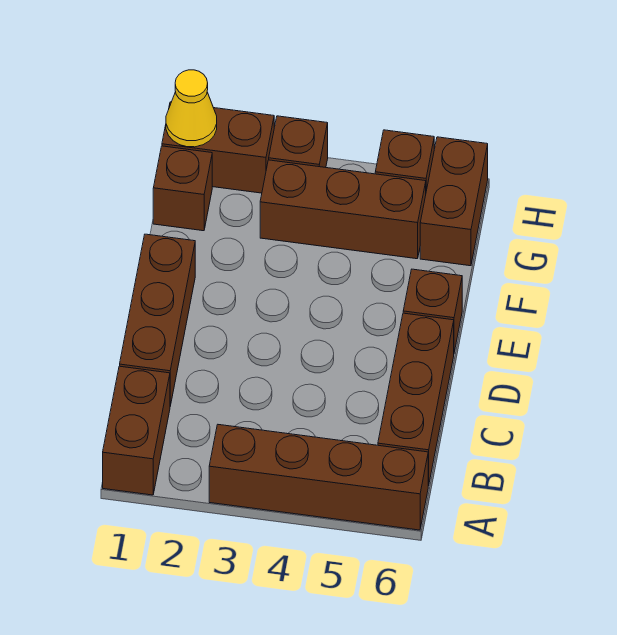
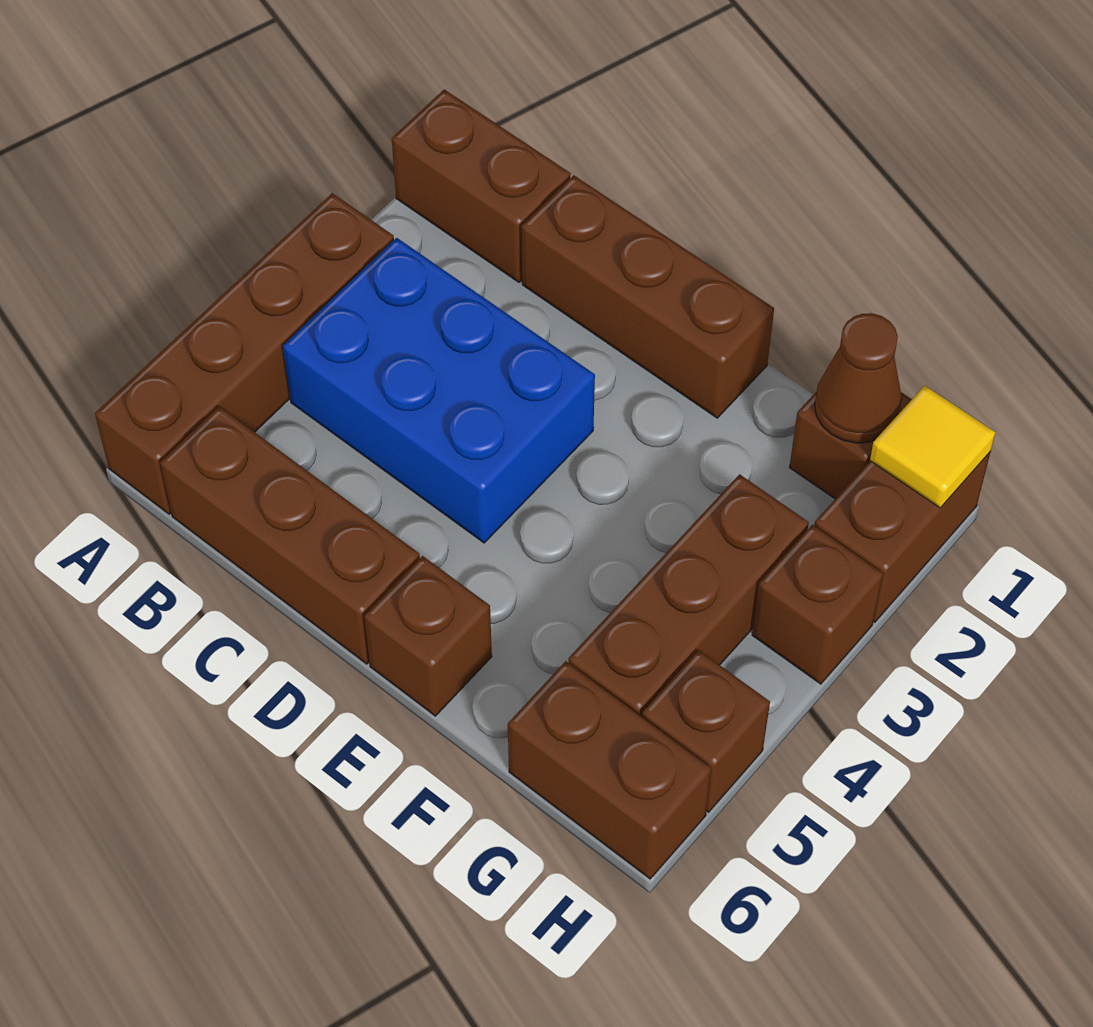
none -> blue brick B3:D4 level 1
none -> brown cone G1 level 2
yellow cone H1 level 2 -> yellow tile H1 level 2

